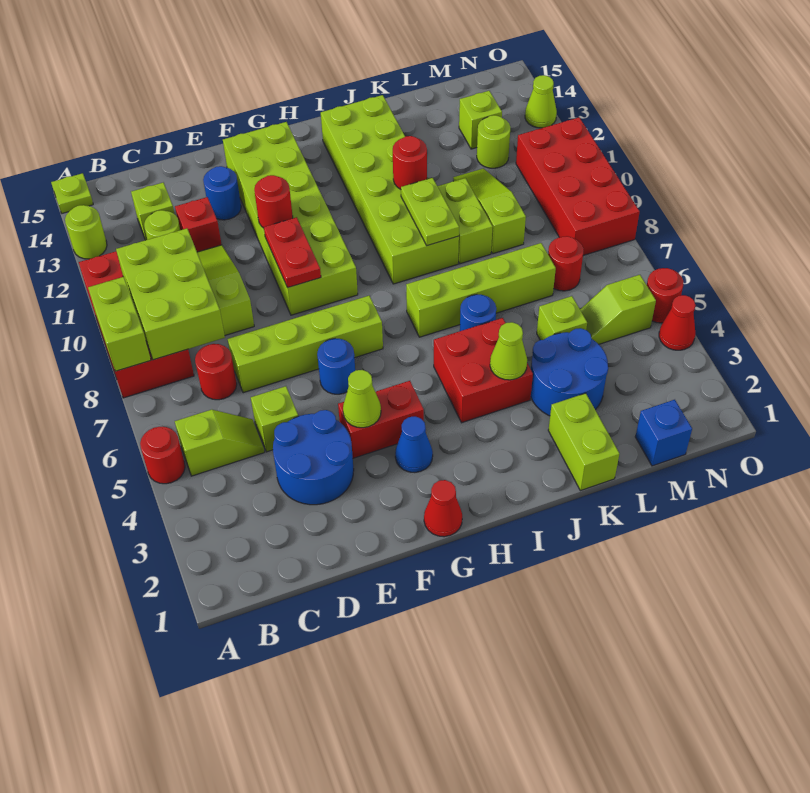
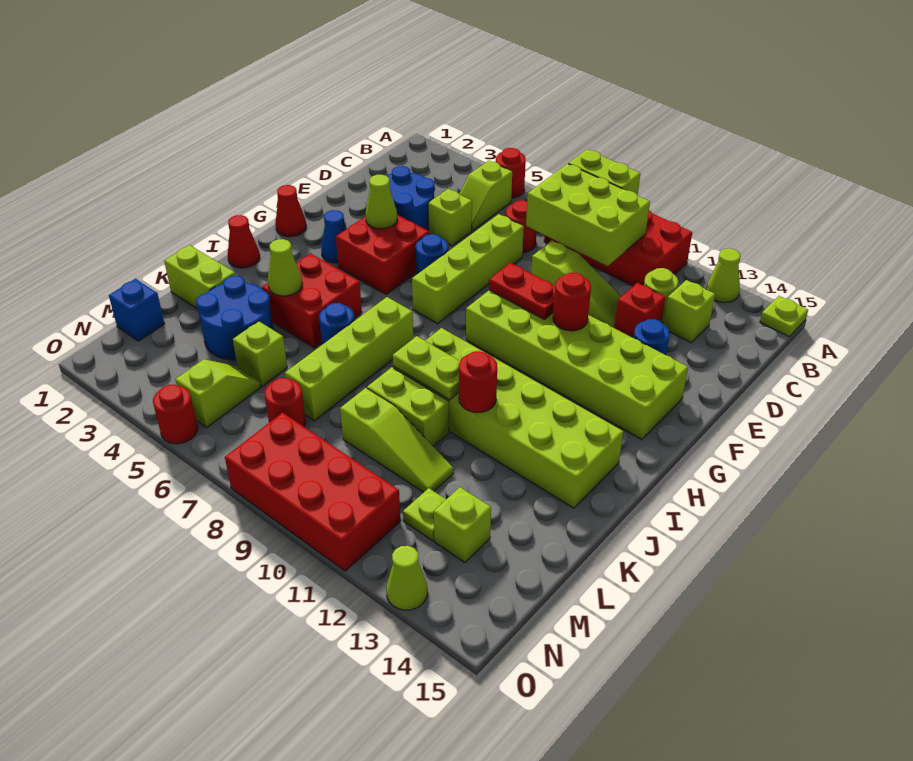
lime round brick A13 level 1 -> lime cone A13 level 1
red brick F4:G4 level 1 -> red brick F4:G5 level 1
lime round brick M12 level 1 -> lime plate M12 level 1
red cone O4 level 1 -> red cone I1 level 1

